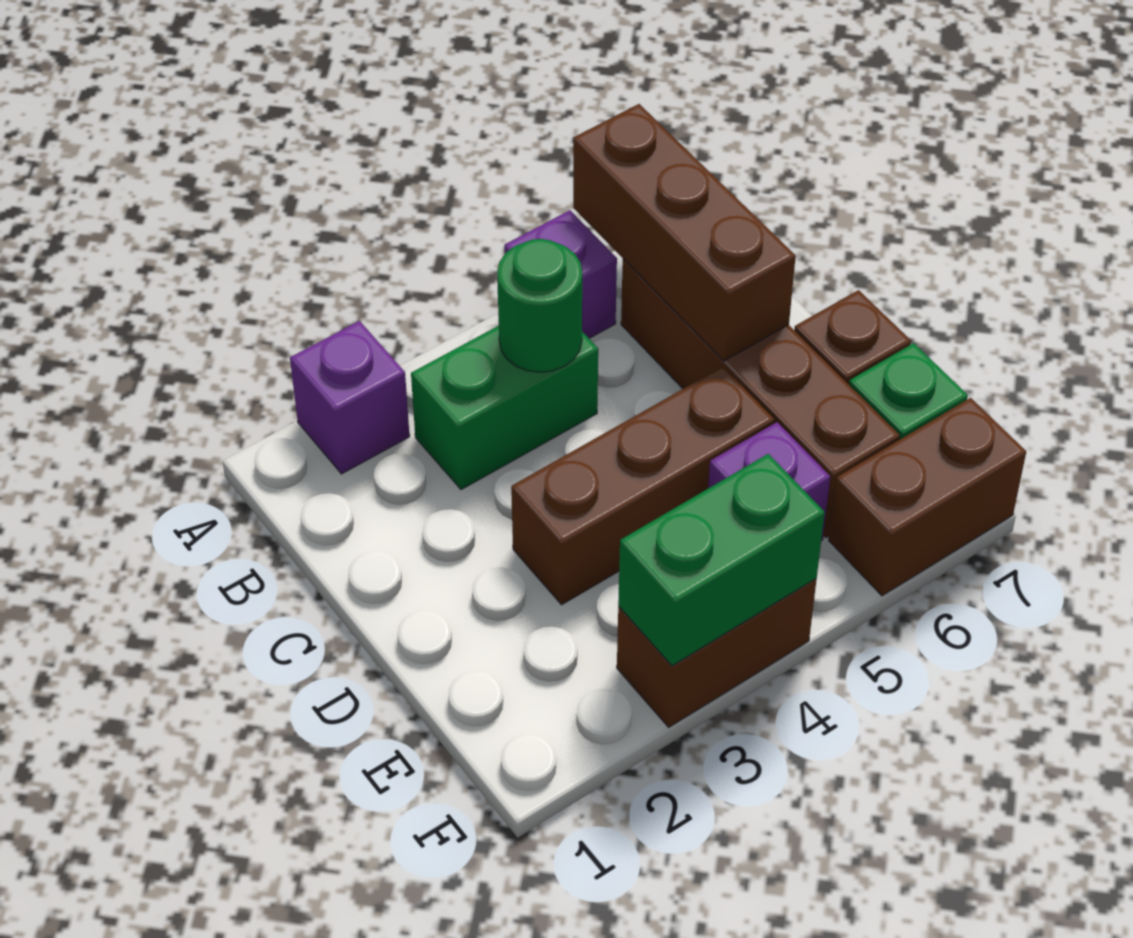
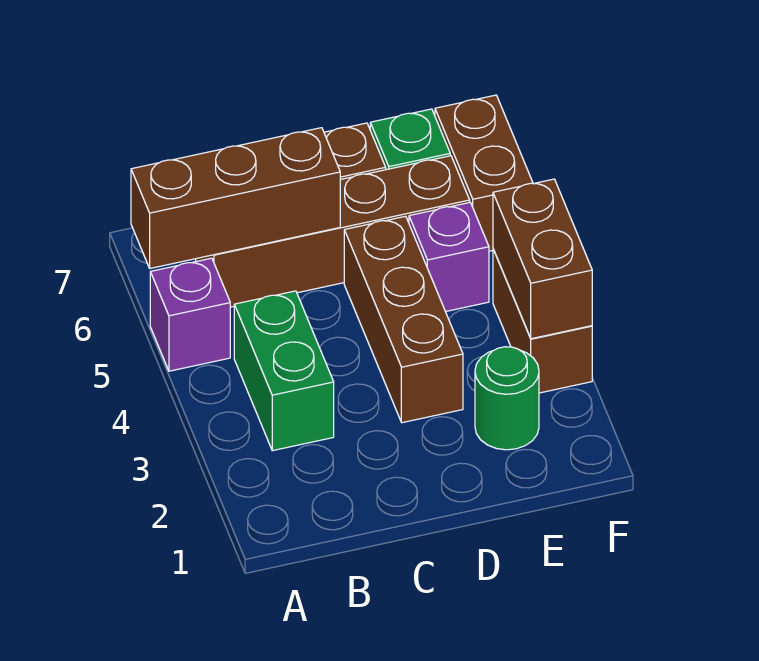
purple brick A2 level 1 -> none
green round brick B4 level 2 -> green round brick E2 level 1
green brick F3:F4 level 2 -> brown brick F3:F4 level 2

